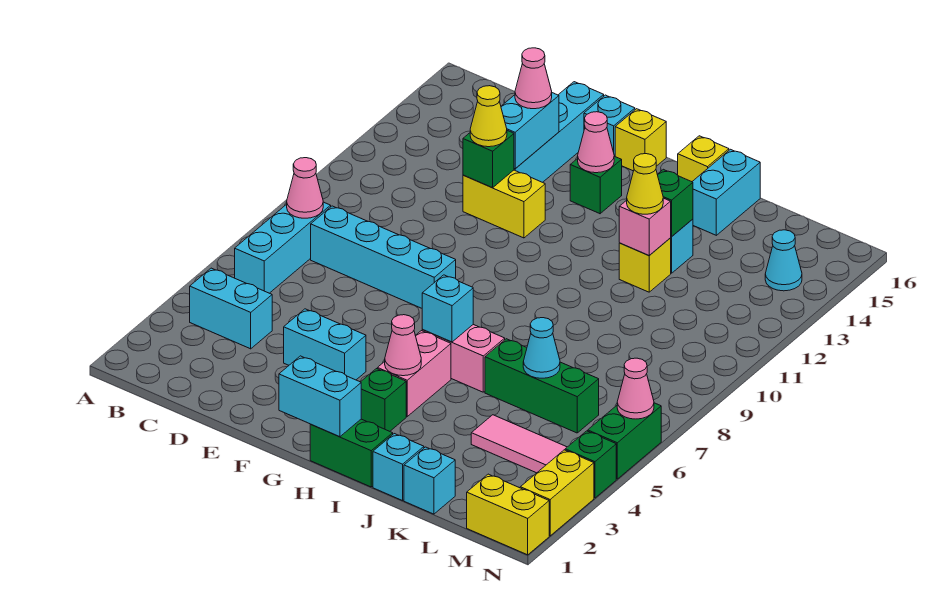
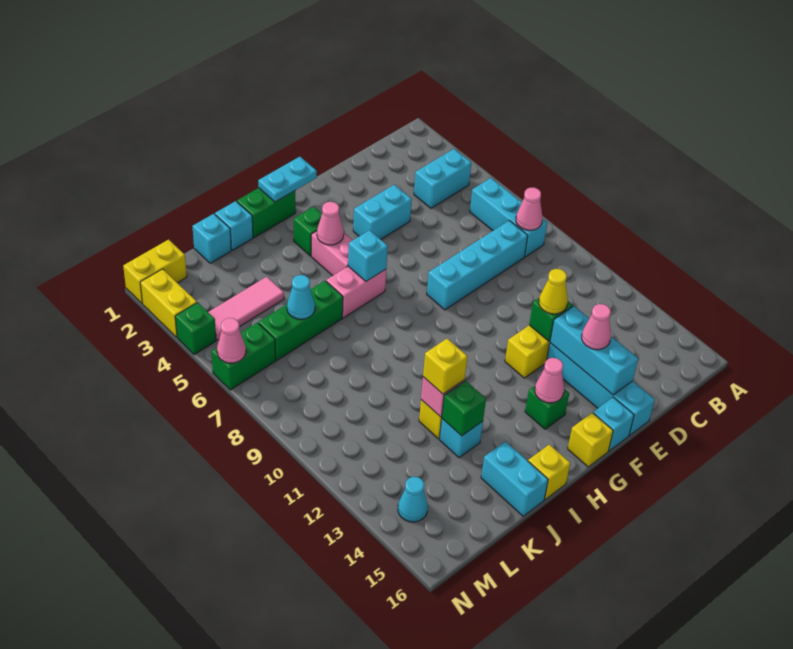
cyan brick E13:E14 level 2 -> cyan brick E13:E15 level 2
cyan brick G1:H1 level 2 -> cyan plate G1:H1 level 2
yellow cone J12 level 3 -> yellow brick J12 level 3
green brick N5:N6 level 1 -> green brick M6:N6 level 1

